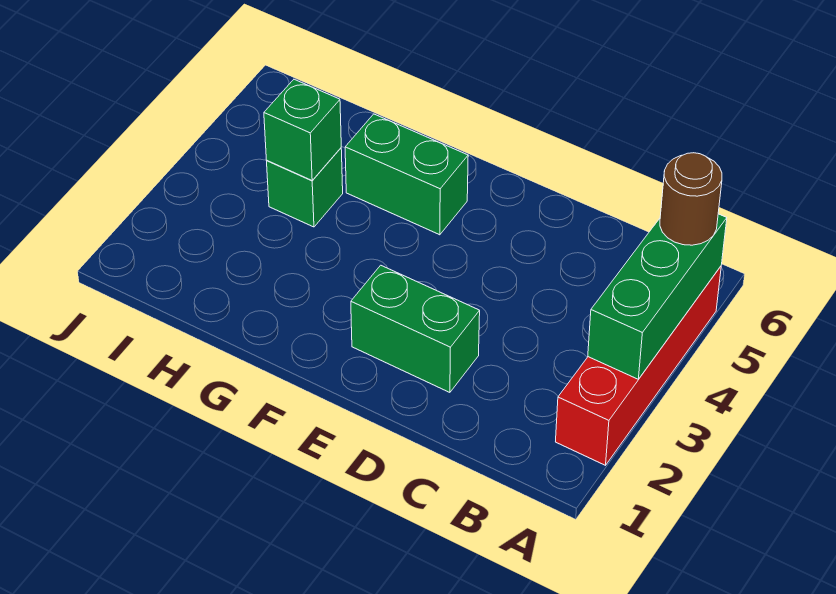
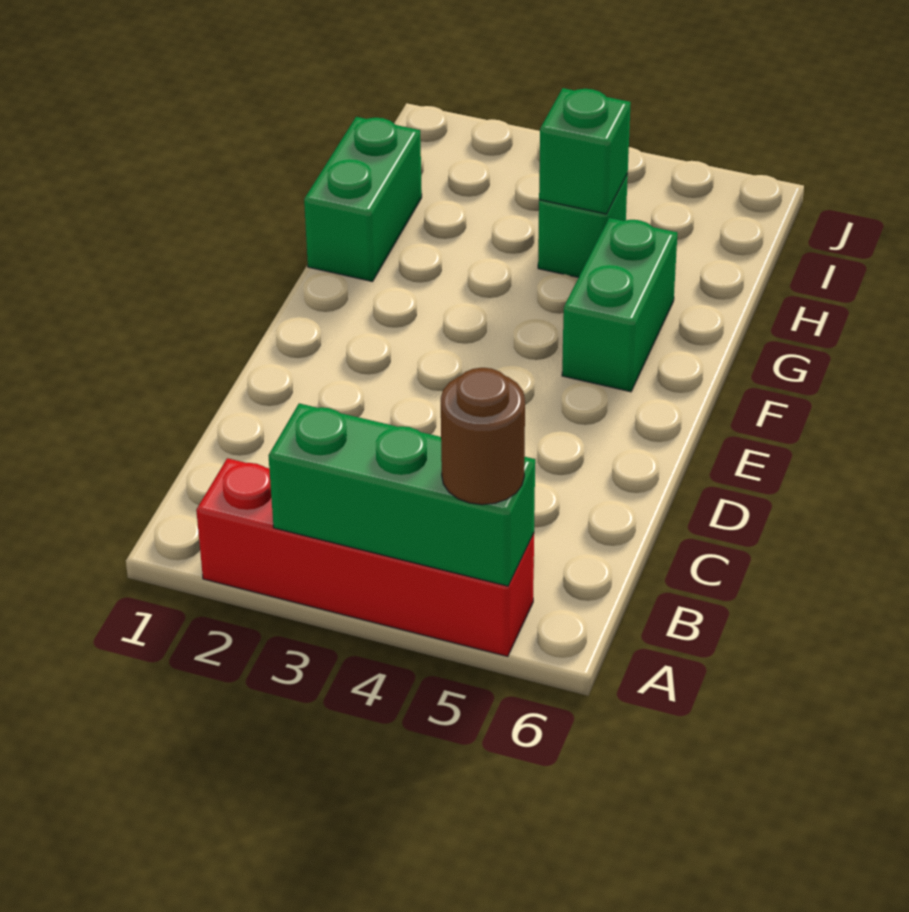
green brick D2:E2 level 1 -> green brick G1:H1 level 1

